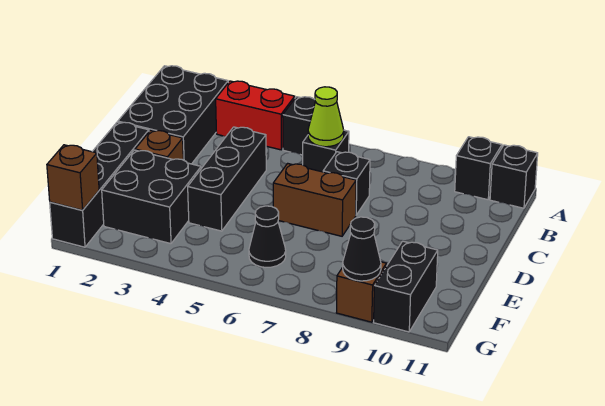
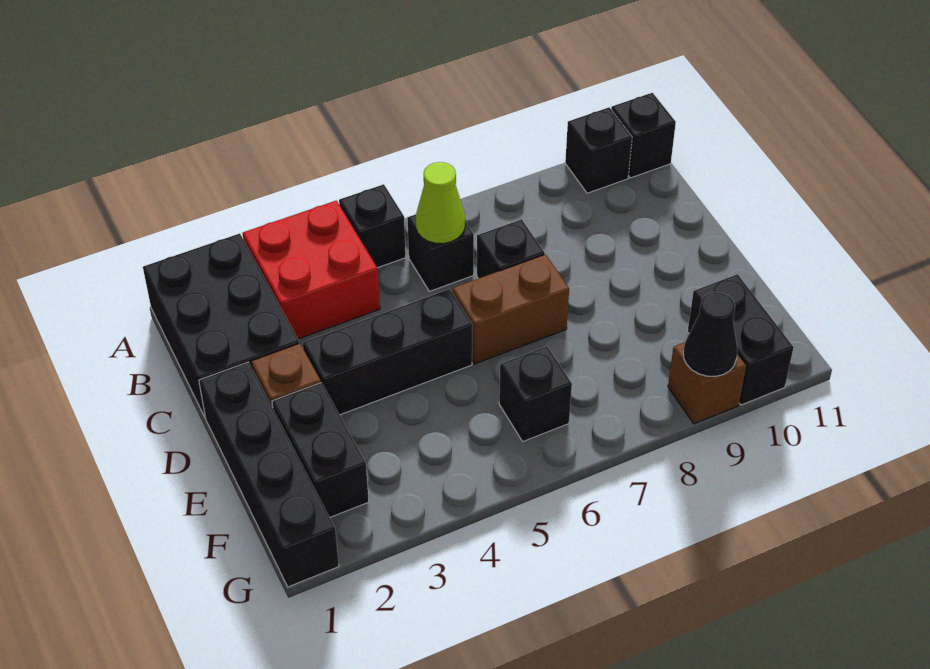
red brick A3:A4 level 1 -> red brick A3:B4 level 1
black brick C4:E4 level 1 -> black brick D3:D5 level 1
black brick E2:F3 level 1 -> black brick E2:F2 level 1
black cone F6 level 1 -> black brick F6 level 1
brown brick G1 level 2 -> none

